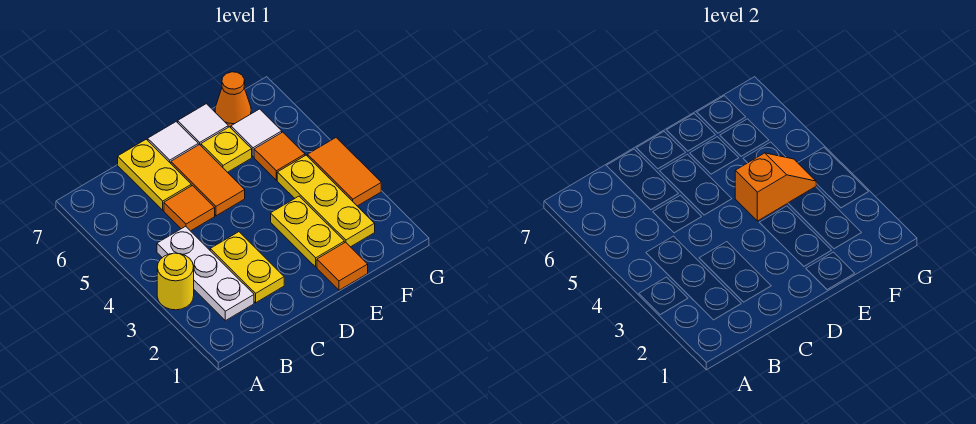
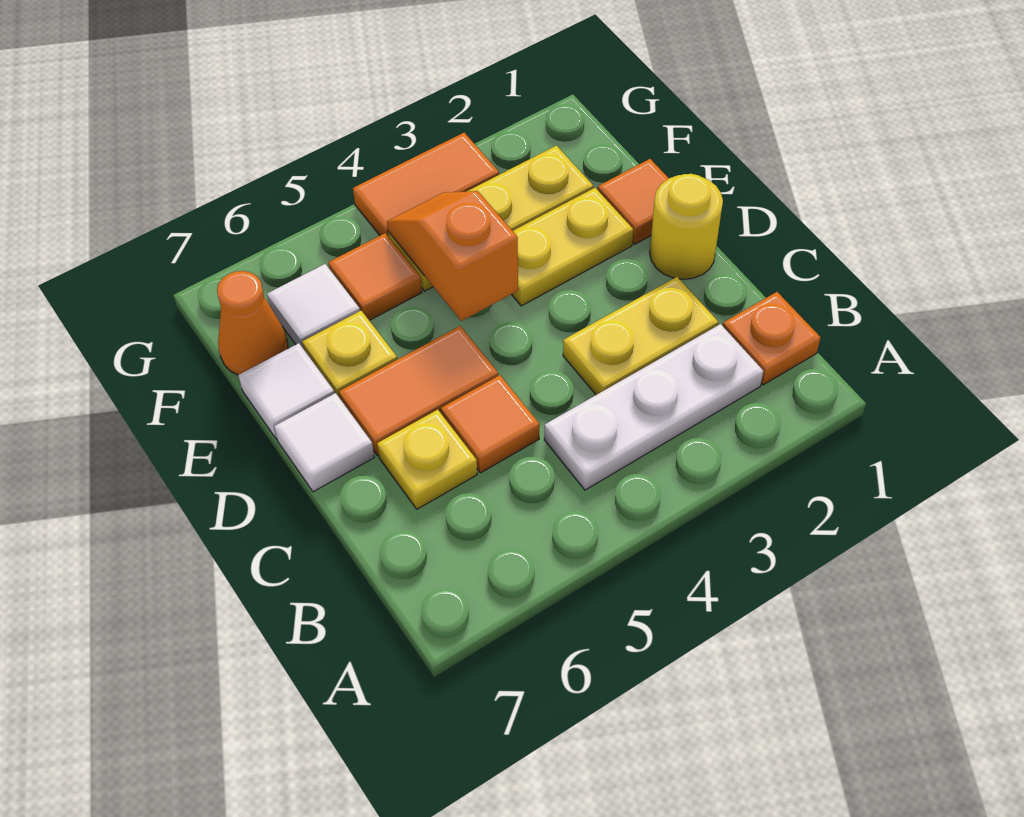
yellow round brick A3 level 1 -> yellow round brick D1 level 1
none -> orange plate B1 level 1
yellow plate C6:C7 level 1 -> yellow plate C6 level 1

